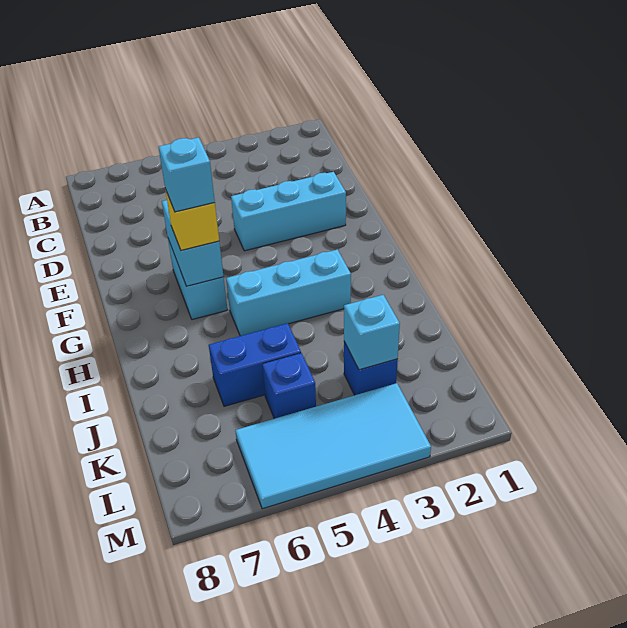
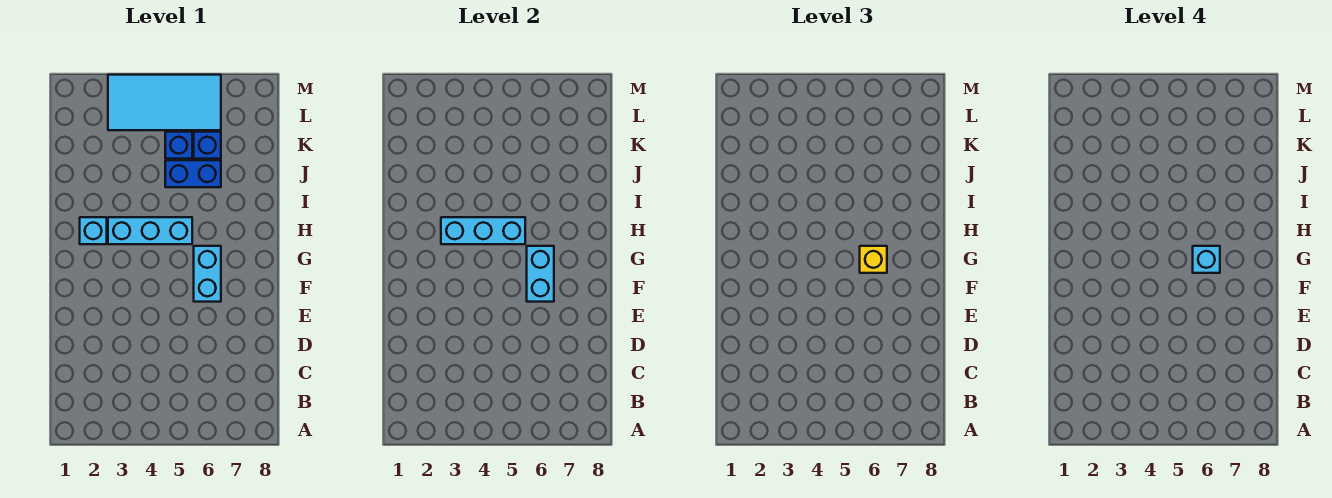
cyan brick E2:E4 level 1 -> cyan brick H3:H5 level 2
blue brick K3 level 1 -> blue brick K6 level 1
cyan brick K3 level 2 -> cyan brick H2 level 1

